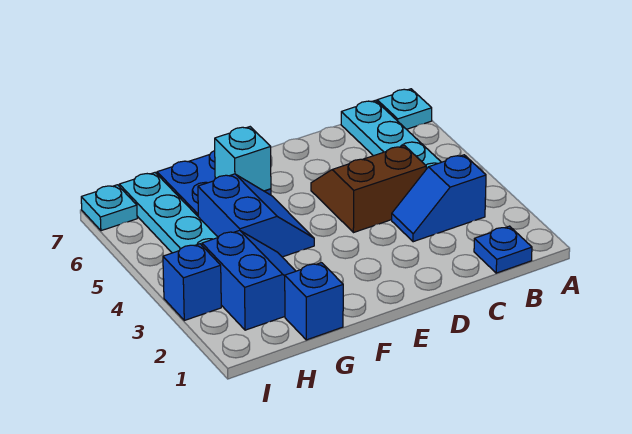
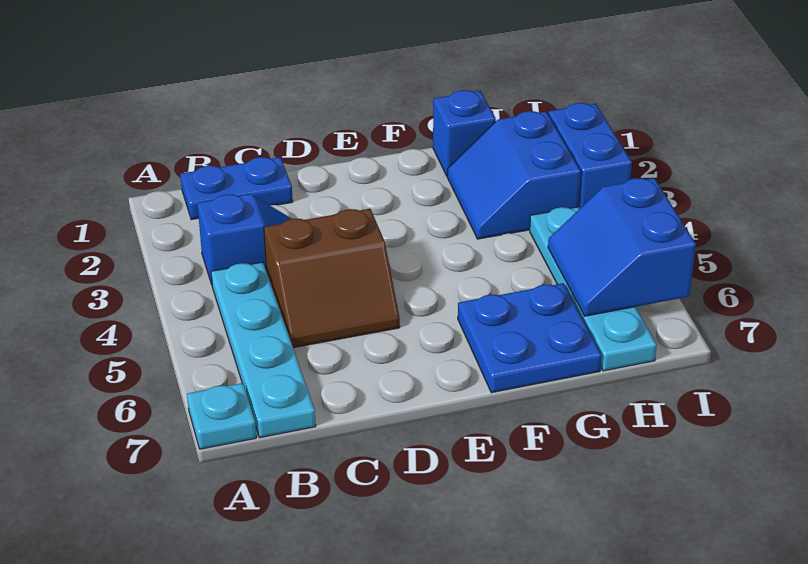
blue plate B1 level 1 -> blue plate B1:C1 level 1
blue slope F4:G5 level 1 top G -> blue slope H5:I6 level 2 top I
cyan brick F6 level 2 -> none
blue brick I3 level 1 -> blue brick I2:I3 level 1
cyan plate I7 level 1 -> none

